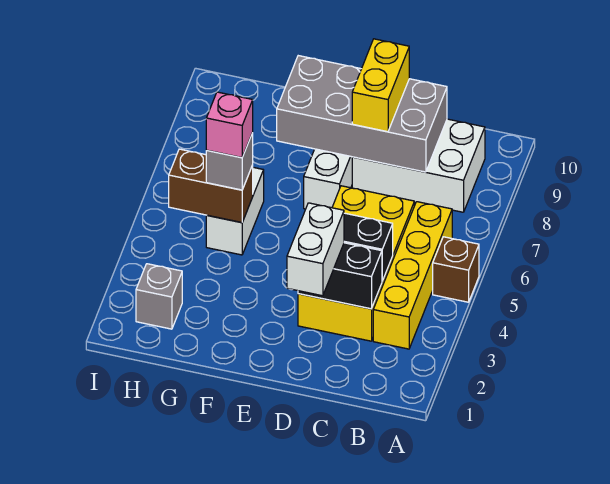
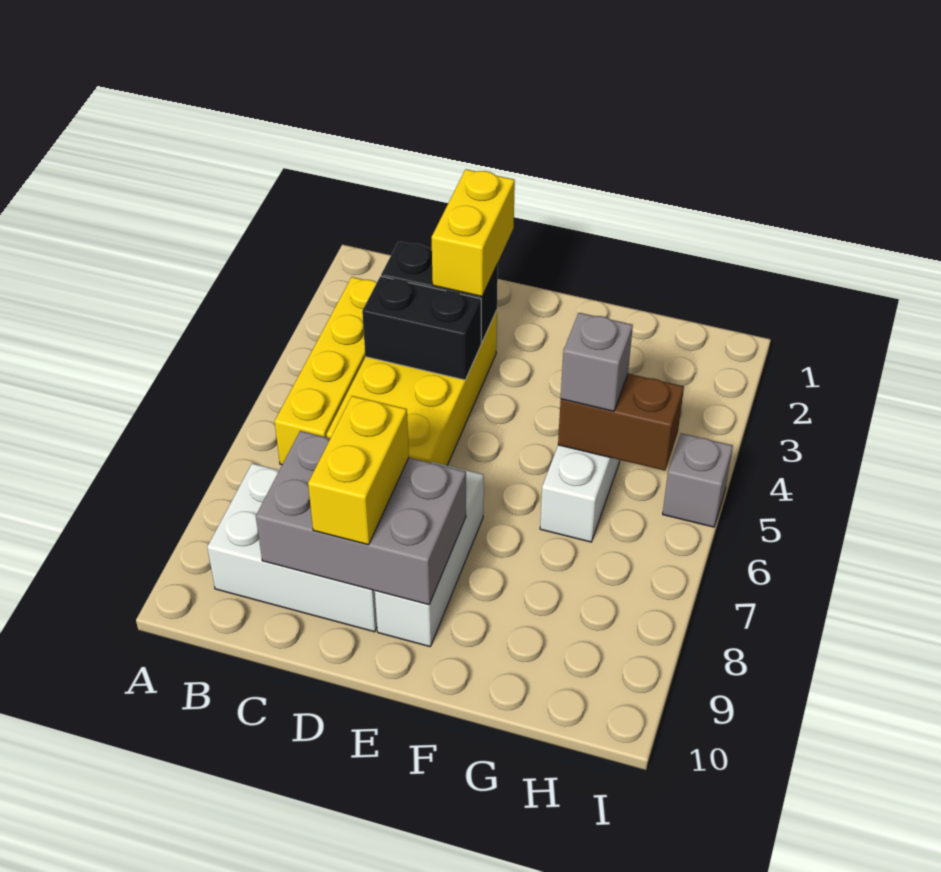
brown brick A5 level 1 -> none
grey brick C8:F9 level 2 -> grey brick C8:E9 level 2
white brick D2:D3 level 3 -> yellow brick D2:D3 level 3
pink brick G5 level 4 -> none
grey brick H2 level 1 -> grey brick I5 level 1

